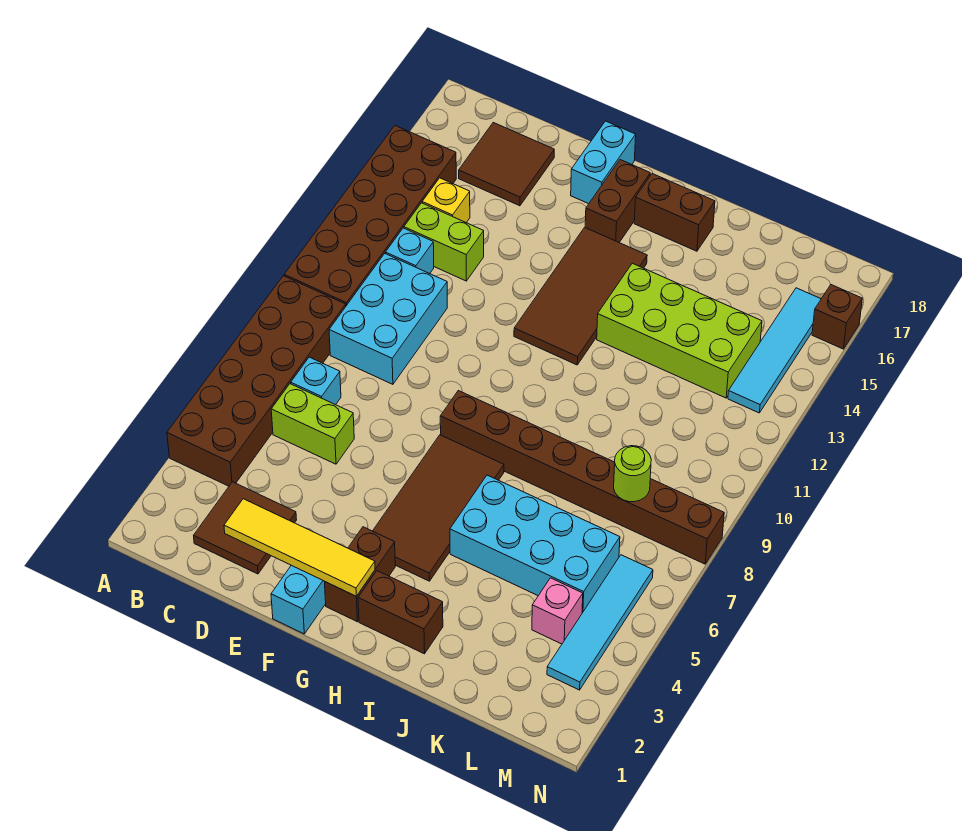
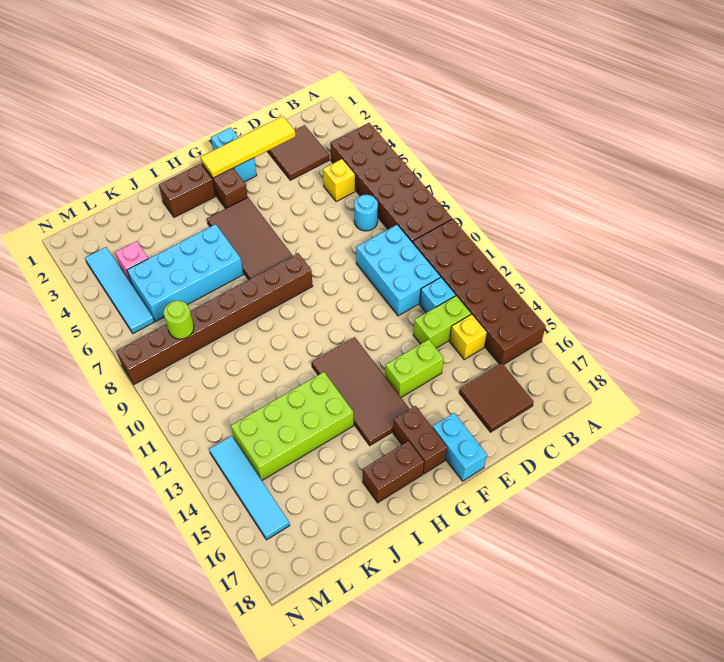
none -> yellow brick C5 level 1
lime brick C6:D6 level 1 -> lime brick E14:F14 level 1
cyan brick C7 level 1 -> cyan round brick C7 level 1
brown brick N16 level 1 -> none

